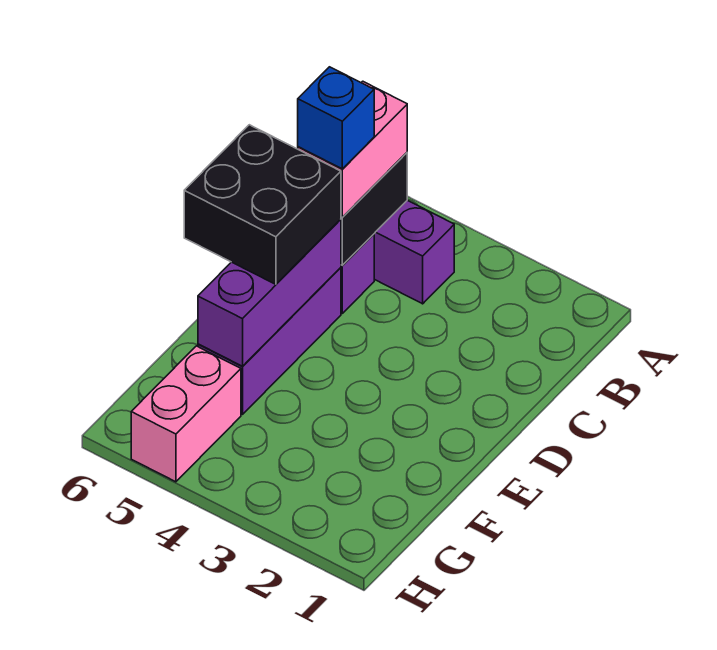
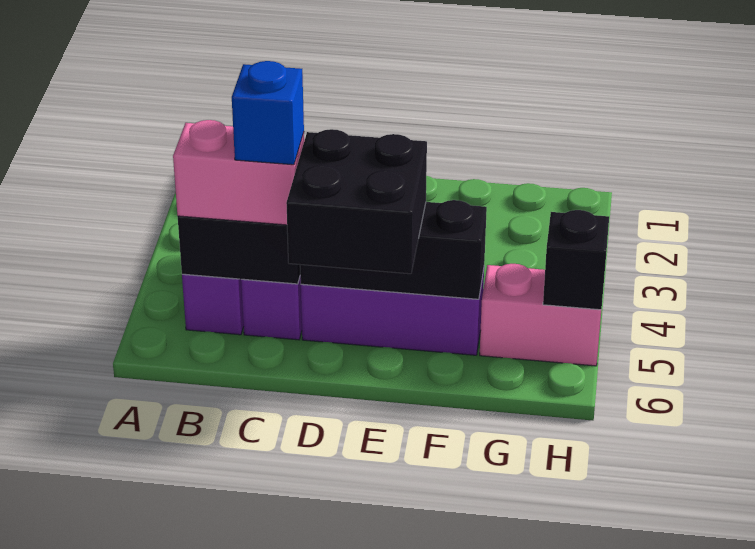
purple brick D5:F5 level 2 -> black brick D5:F5 level 2
none -> black brick H5 level 2

